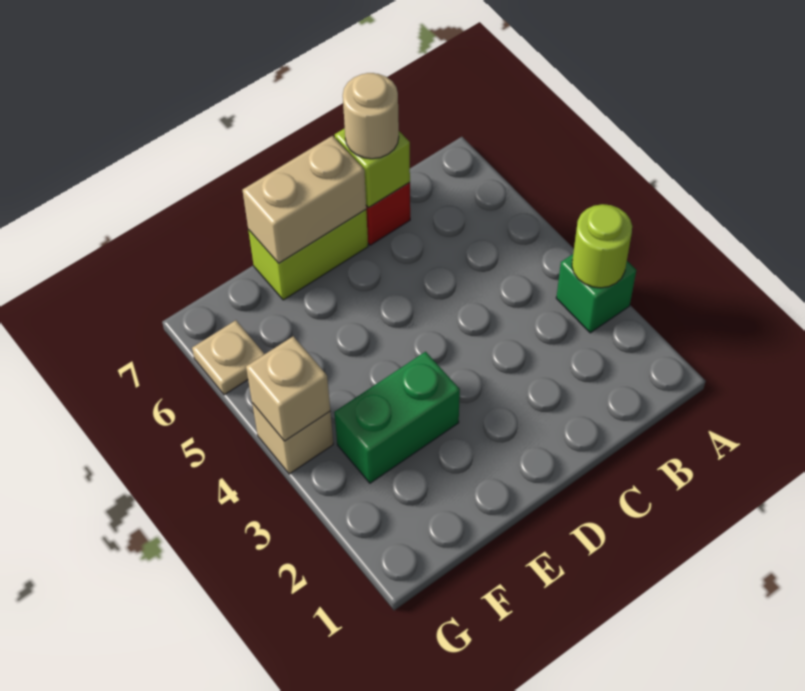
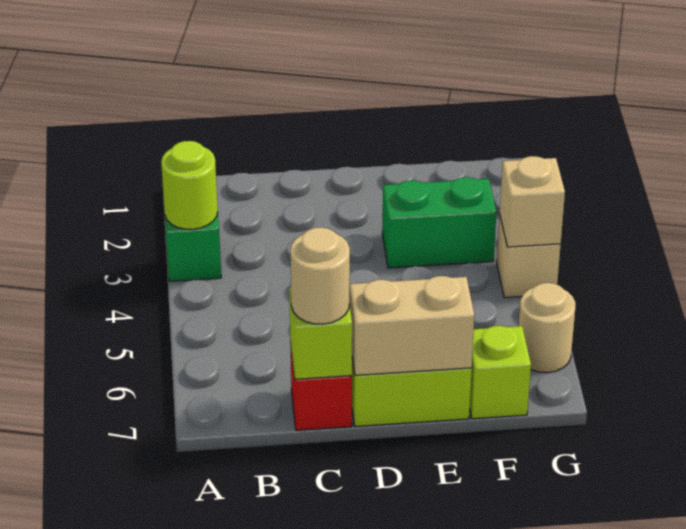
none -> lime brick F7 level 1
tan plate G6 level 1 -> tan round brick G6 level 1

